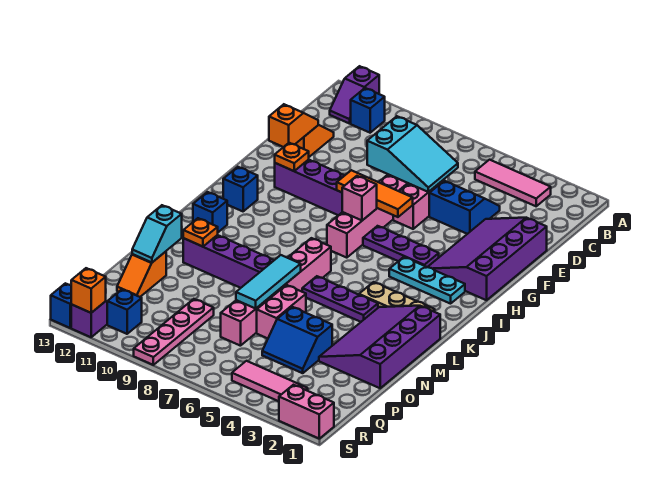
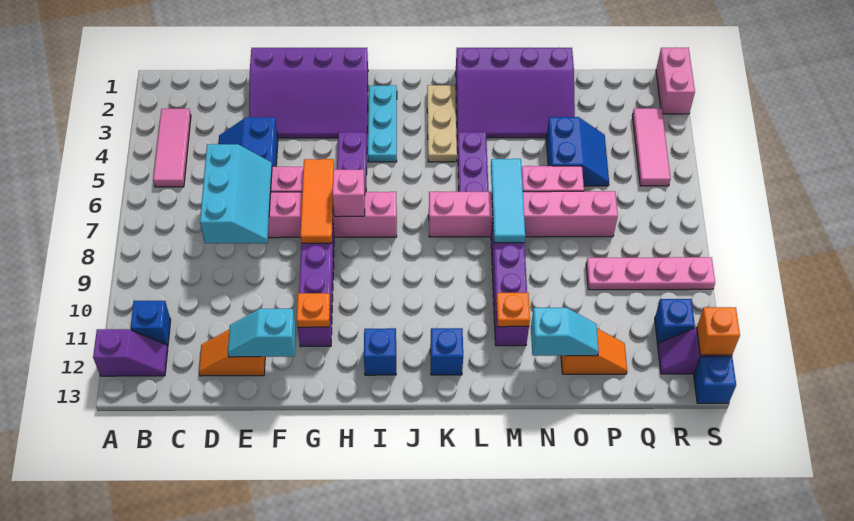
cyan slope D6:E8 level 2 top 8 -> cyan slope D6:E8 level 2 top D
orange slope E12:F12 level 2 top F -> cyan slope E12:F12 level 2 top F
cyan tile M7:O7 level 2 -> cyan tile M6:M8 level 2

